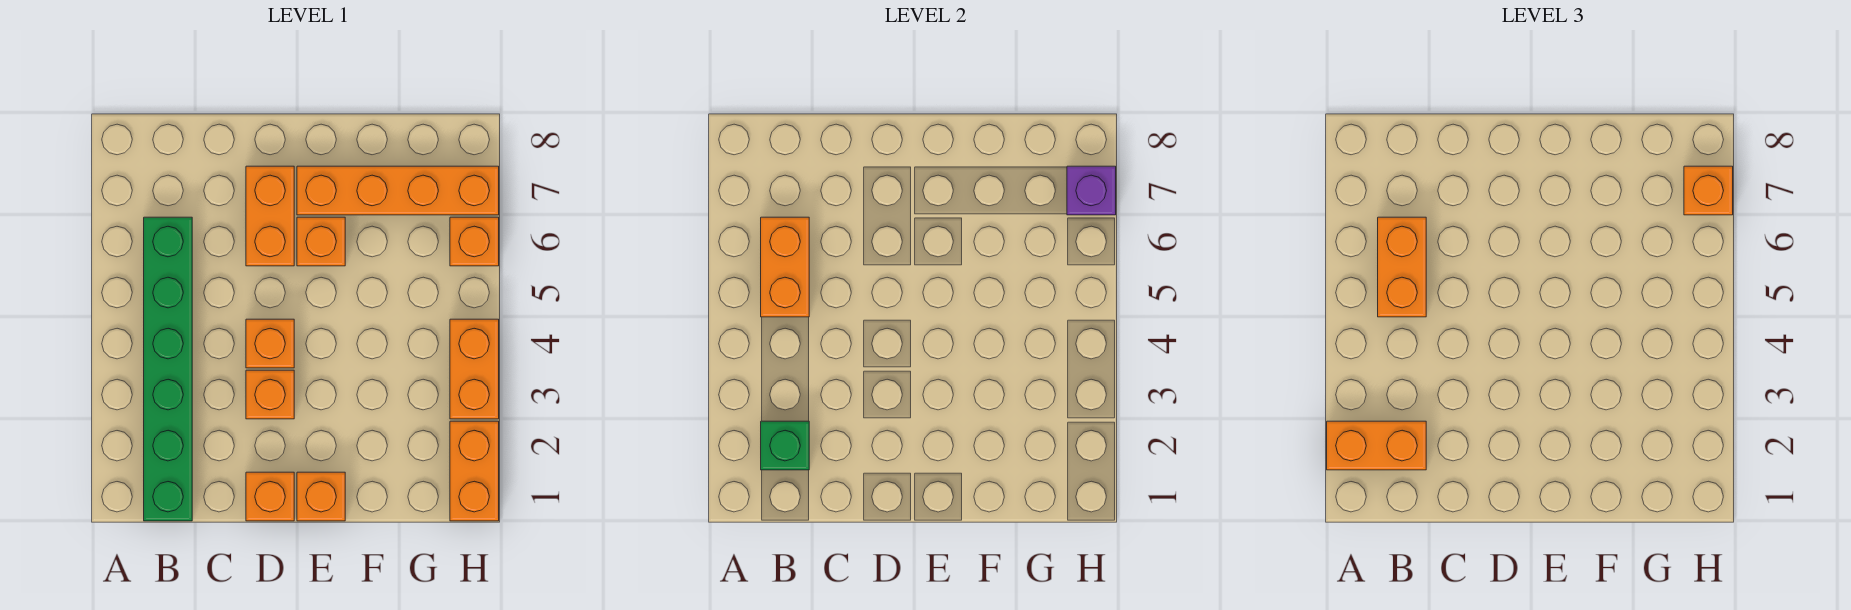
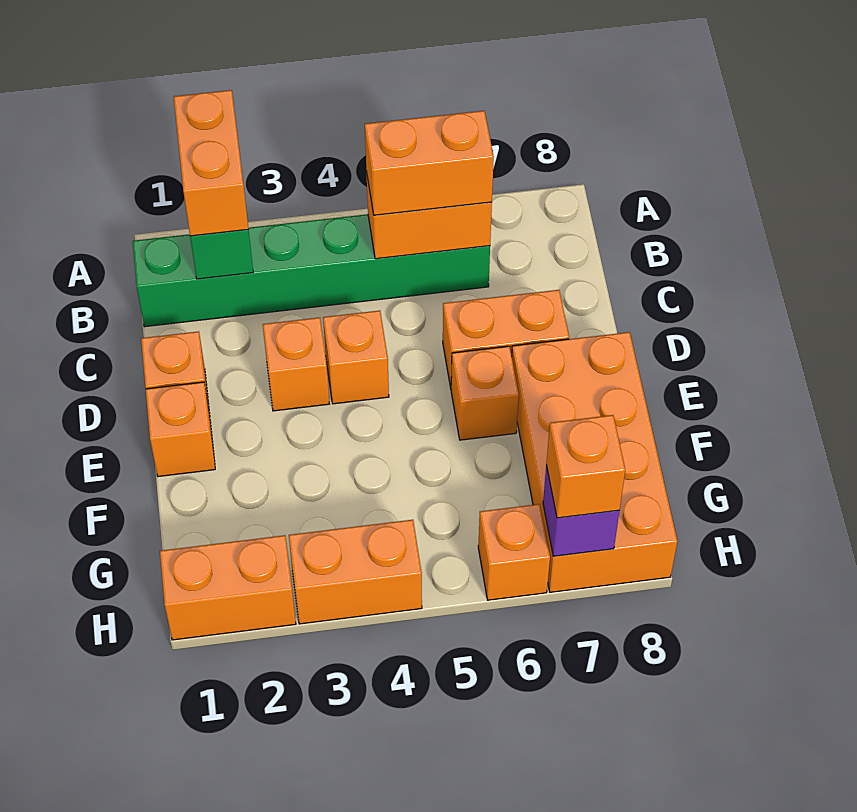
orange brick E7:H7 level 1 -> orange brick E7:H8 level 1

